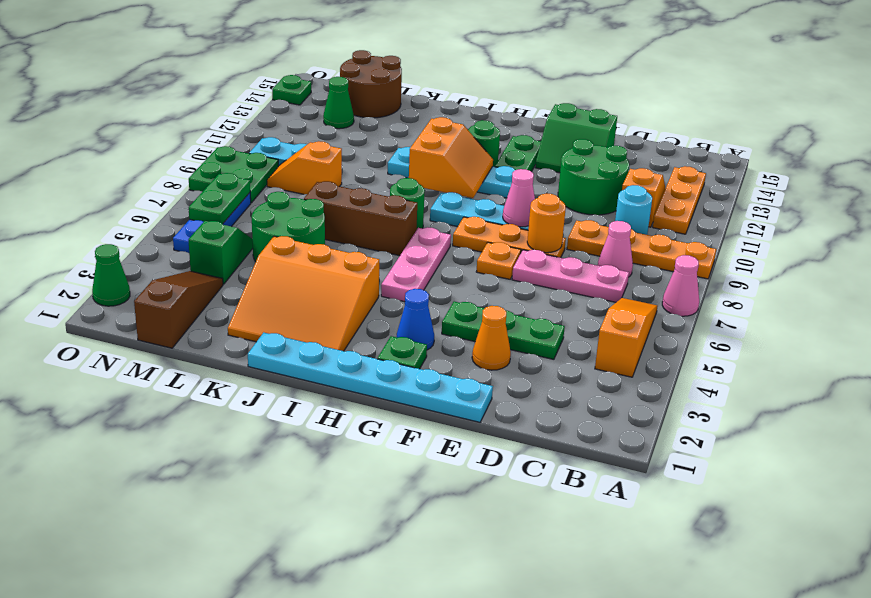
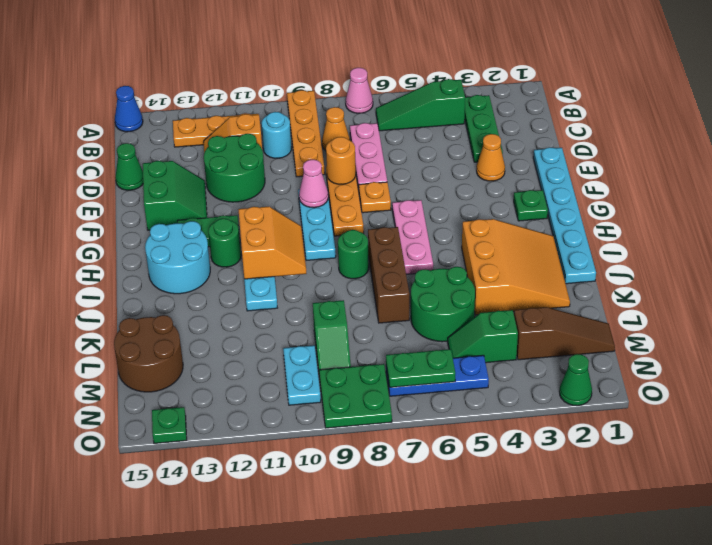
orange slope B4:B6 level 1 top 4 -> green slope B4:B6 level 1 top 4
pink cone C8 level 1 -> orange cone C8 level 1
green plate D4:F4 level 1 -> green plate B3:D3 level 1
blue cone G3 level 1 -> blue cone A15 level 1
pink plate H5:H7 level 1 -> pink plate G6:I6 level 1
orange slope H10:I11 level 2 top I -> orange slope H10:I11 level 2 top 11
none -> cyan round brick H13:I14 level 1
orange slope L9:M9 level 1 top L -> green slope L9:M9 level 1 top L
brown slope M1:M3 level 1 top 1 -> brown slope M1:M3 level 1 top 3
green cone M13 level 1 -> green cone D15 level 1

